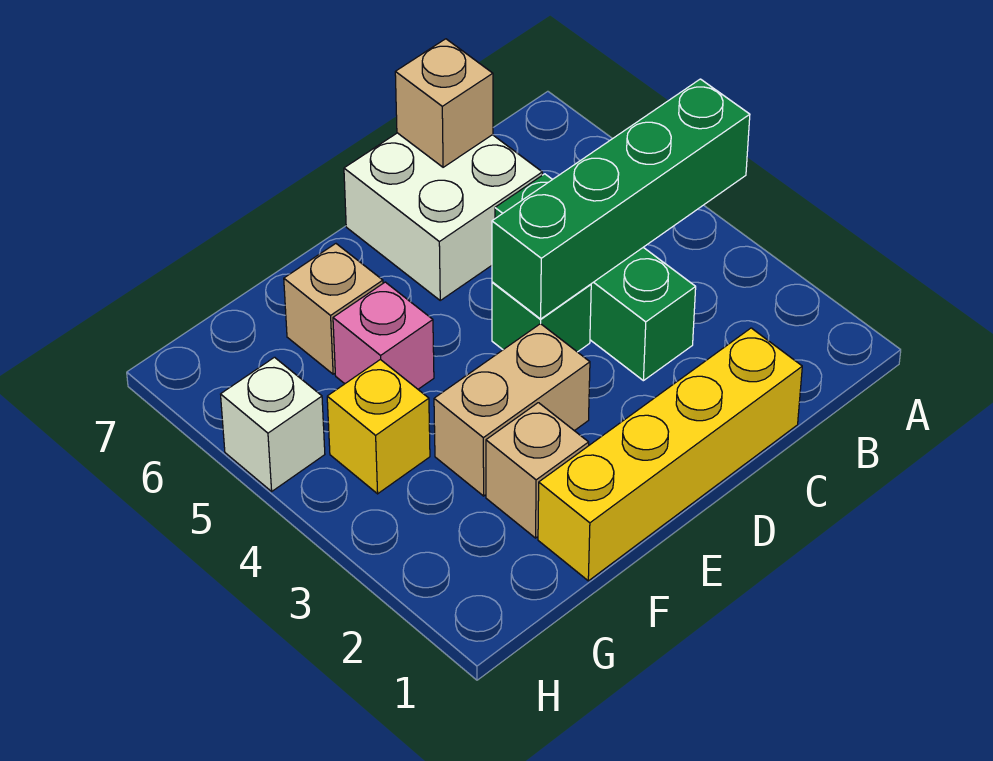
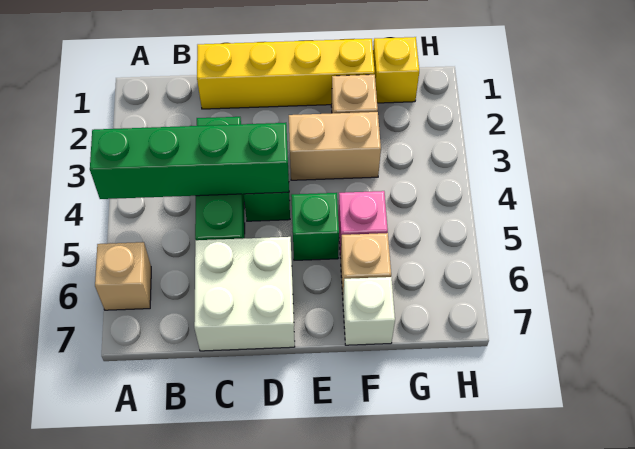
tan brick C7 level 2 -> tan brick A6 level 1
none -> green brick E5 level 1
yellow brick G4 level 1 -> yellow brick G1 level 1
white brick H5 level 1 -> white brick F7 level 1

